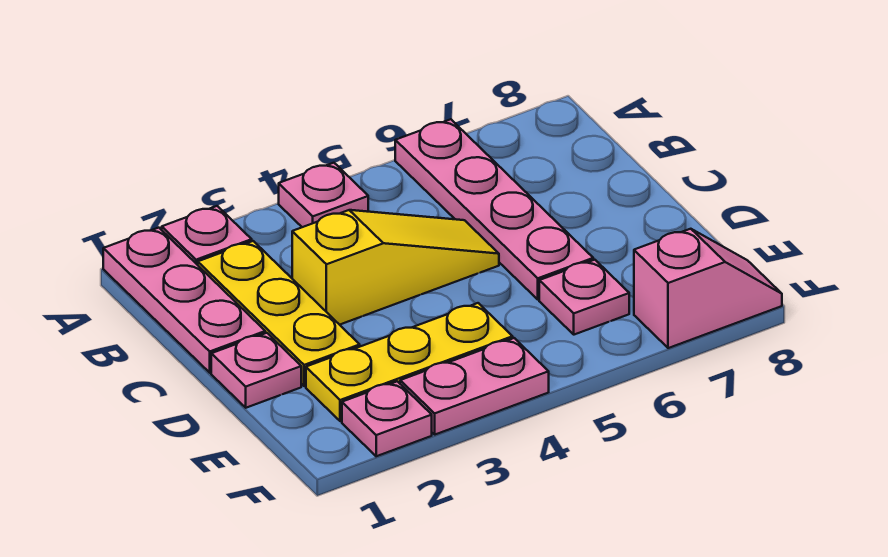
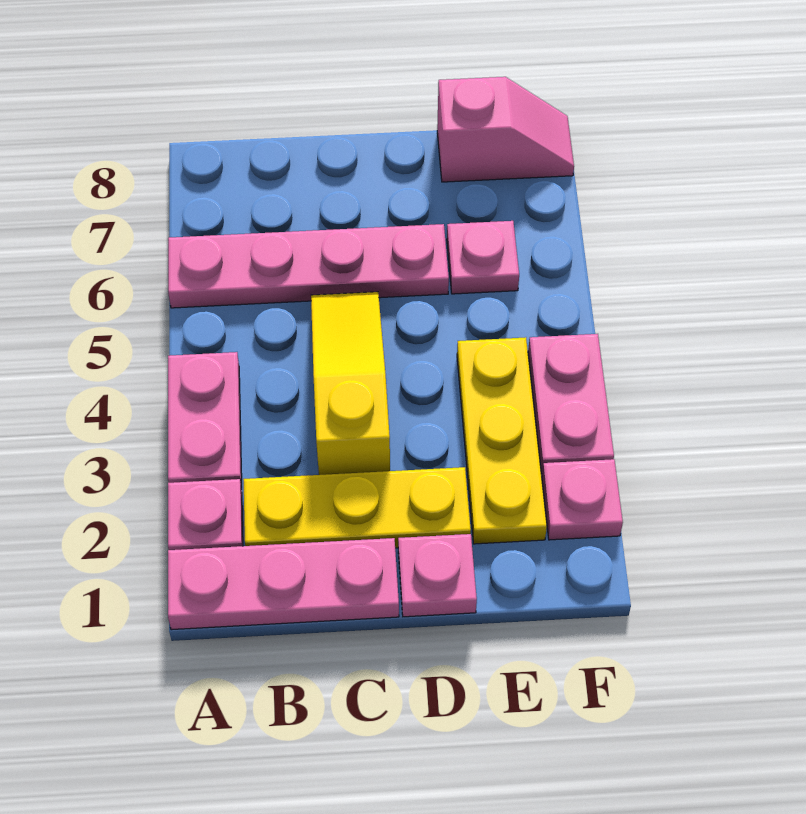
pink plate A4 level 1 -> pink plate A3:A4 level 1
pink slope F7:F8 level 1 top 7 -> pink slope E8:F8 level 1 top E

